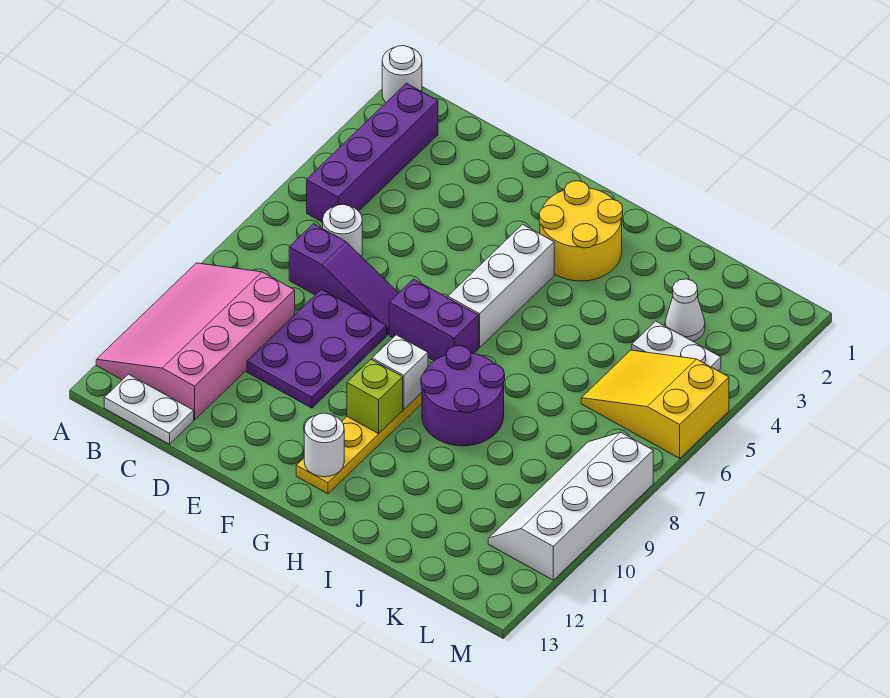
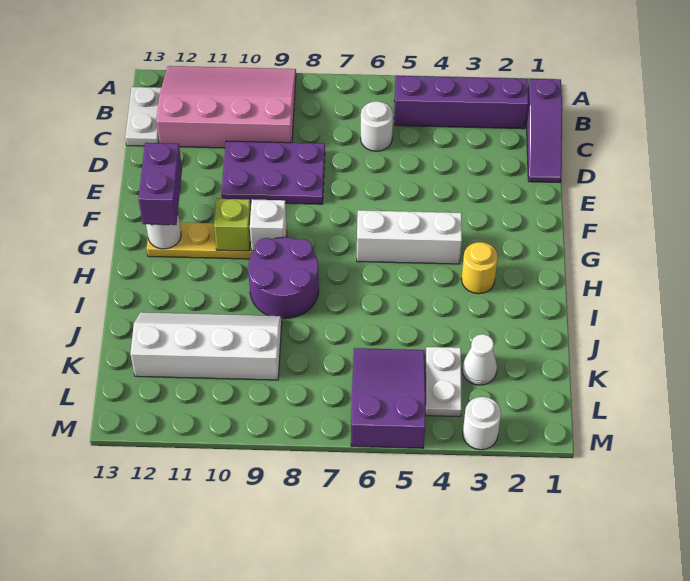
white round brick A1 level 1 -> white round brick M3 level 1
purple slope C7:E7 level 1 top C -> purple slope B1:D1 level 1 top B
purple brick F7:G7 level 1 -> purple brick F12:G12 level 3
yellow round brick G2:H3 level 1 -> yellow round brick H3 level 1
yellow slope K5:M6 level 1 top M -> purple slope K5:M6 level 1 top M
white slope L8:M11 level 1 top M -> white slope J9:K12 level 1 top K

